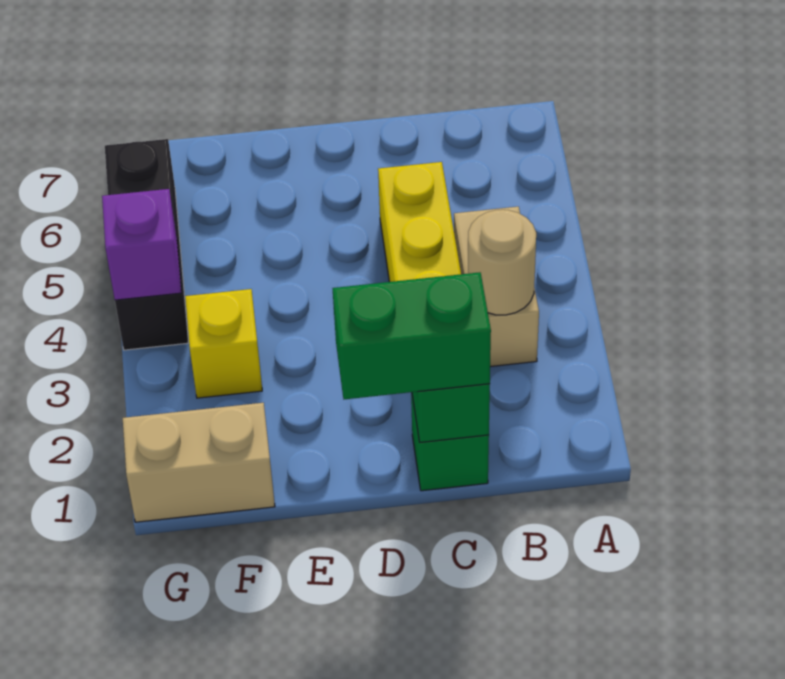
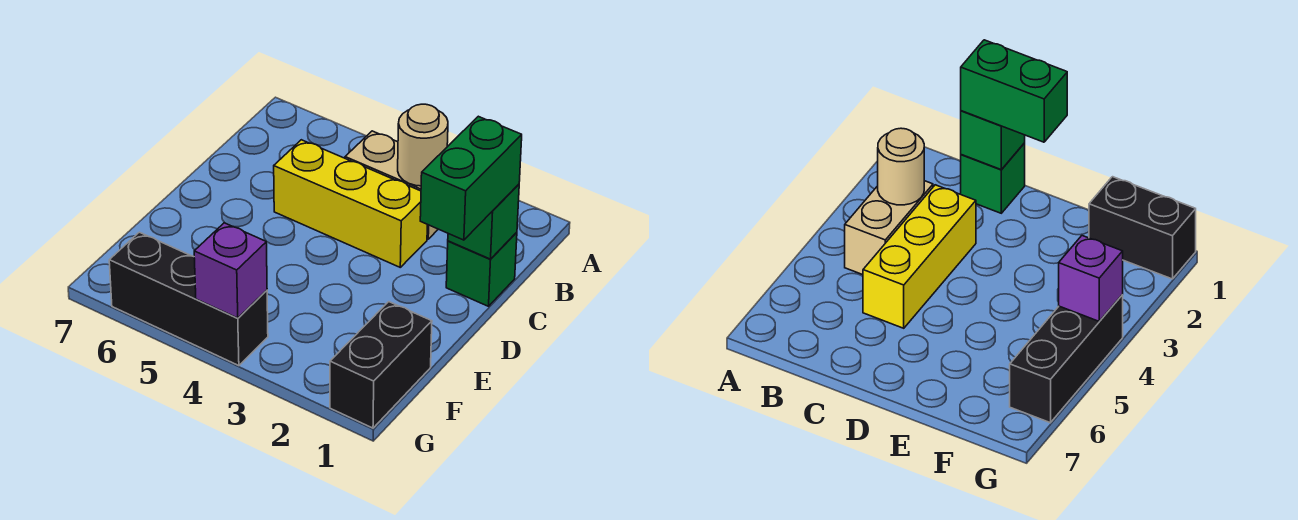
tan brick F1:G1 level 1 -> black brick F1:G1 level 1
yellow brick F3 level 1 -> none

